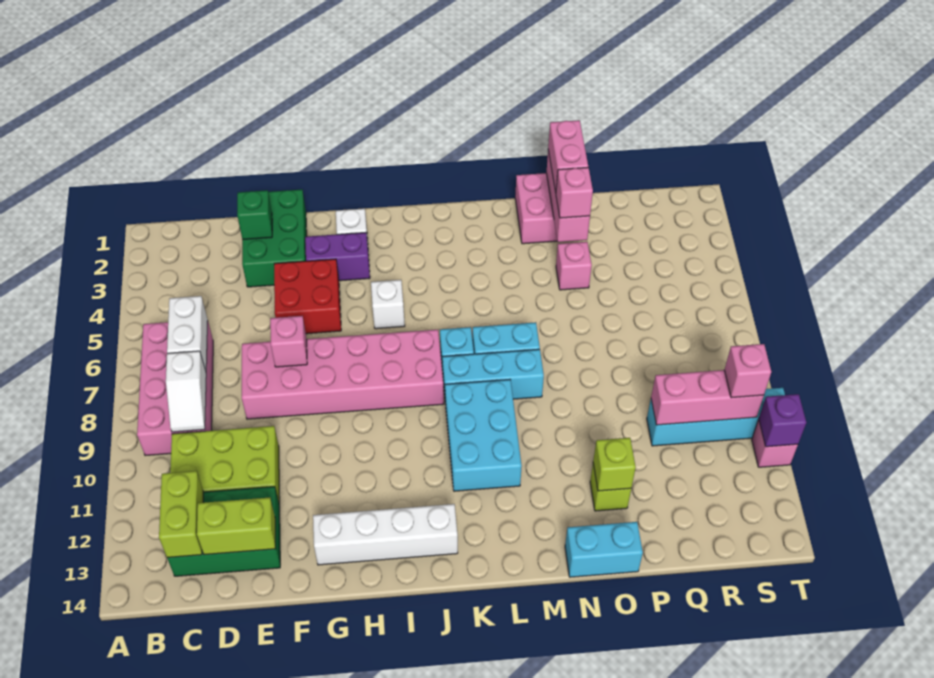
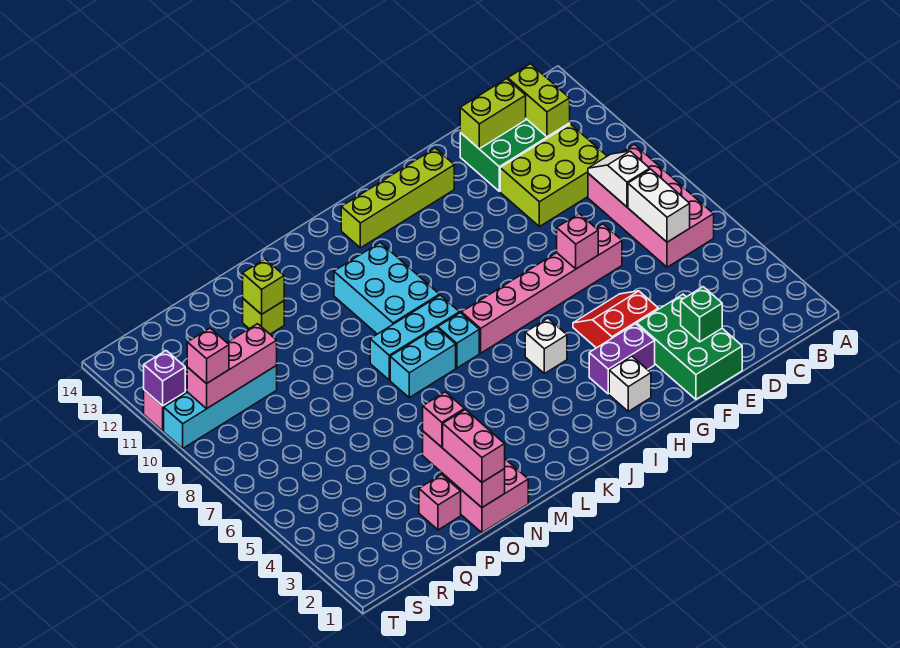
pink brick E7:J8 level 1 -> pink brick E7:J7 level 1
red brick F4:G5 level 1 -> red slope F4:G5 level 1 top 4
white brick G13:J13 level 1 -> lime brick G13:J13 level 1
cyan brick N14:O14 level 1 -> none
pink brick O4 level 1 -> pink brick P2 level 1

